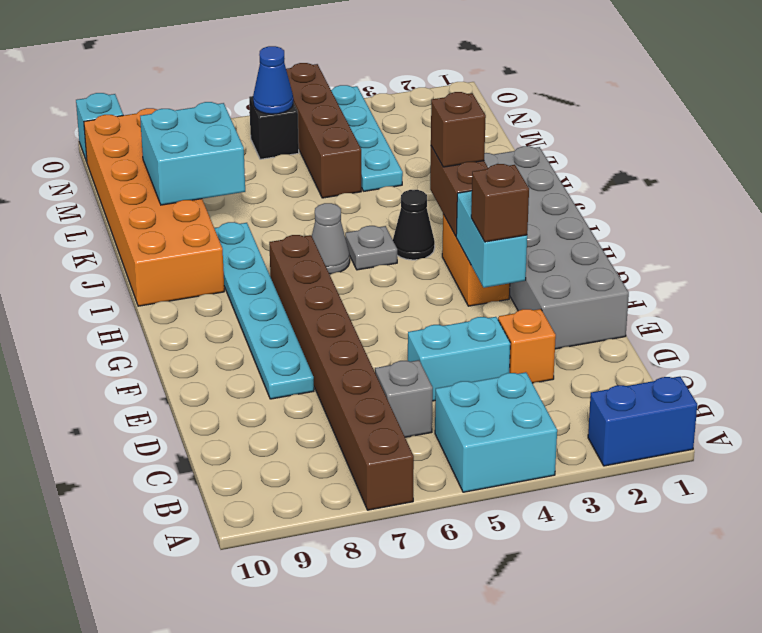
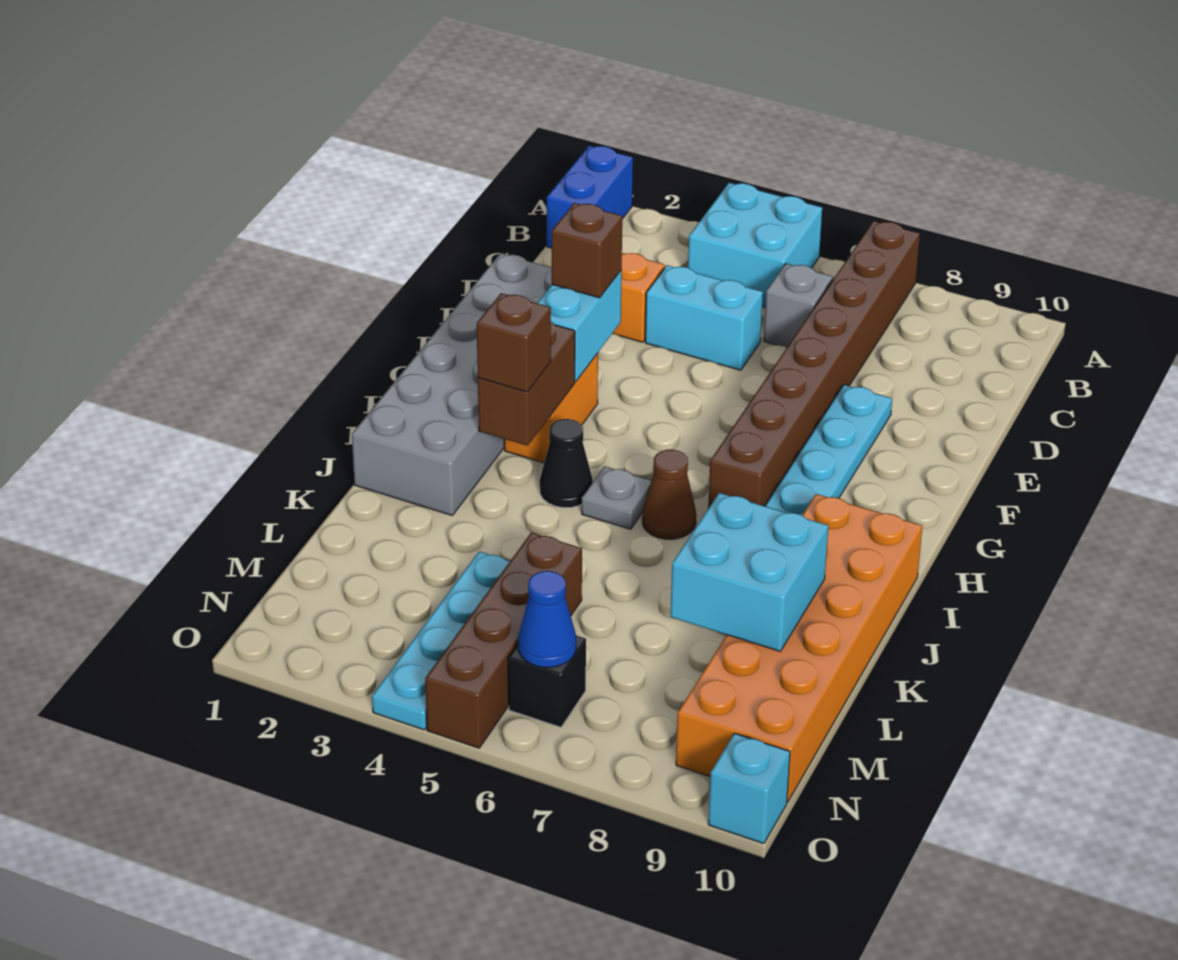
blue brick A1:A2 level 1 -> blue brick A1:B1 level 1
grey cone I6 level 1 -> brown cone I6 level 1

